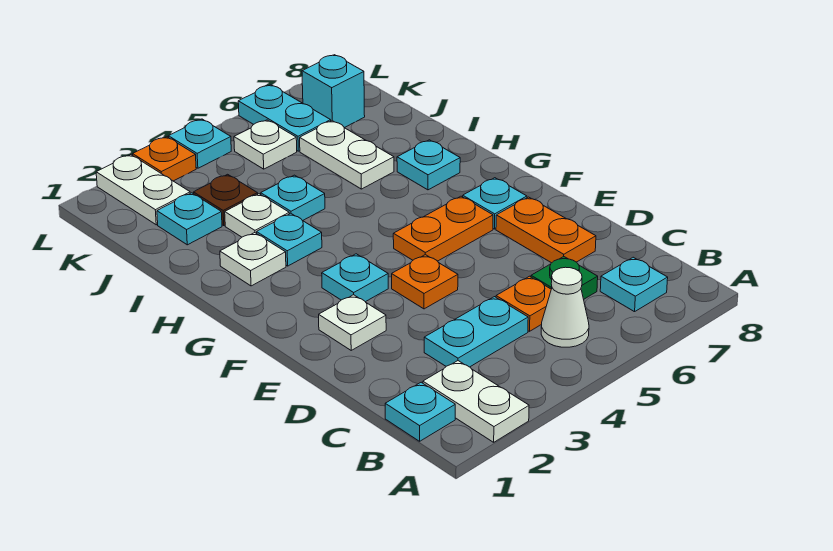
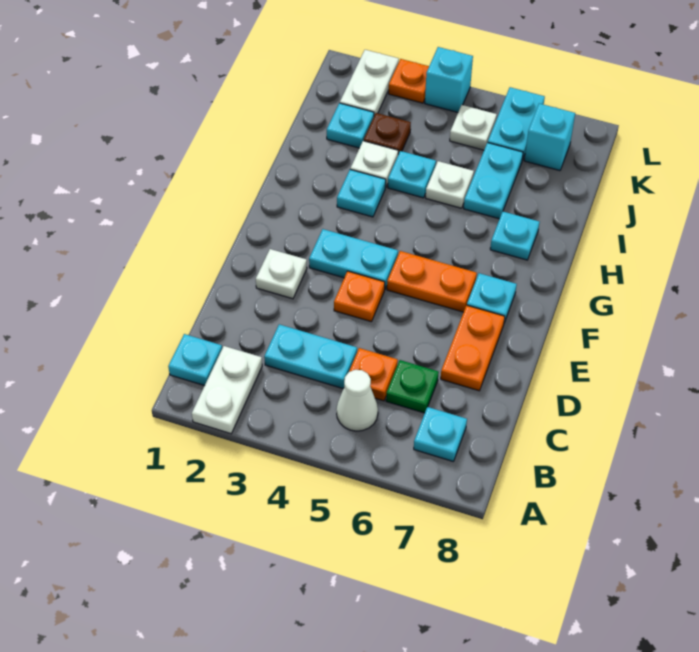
cyan plate F3 level 1 -> cyan plate F3:F4 level 1
white plate H2 level 1 -> white plate I5 level 1
white plate I6:J6 level 1 -> cyan plate I6:J6 level 1
cyan plate L4 level 1 -> cyan brick L4 level 1

